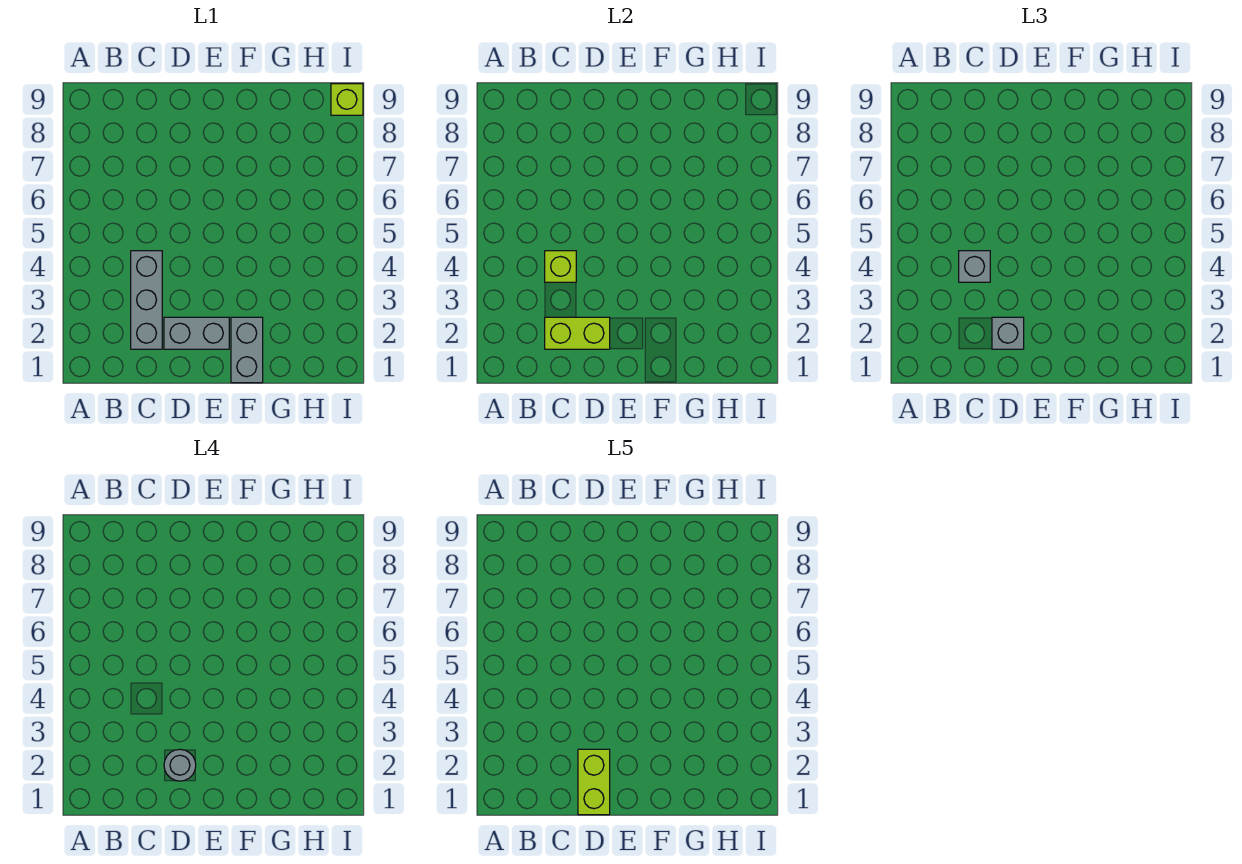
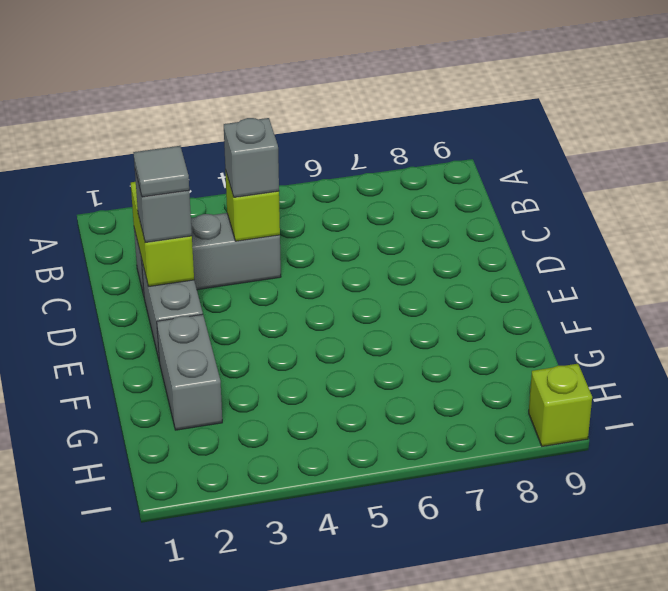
lime brick D1:D2 level 5 -> none
grey round brick D2 level 4 -> grey tile D2 level 4
grey brick F1:F2 level 1 -> grey brick F2:G2 level 1

